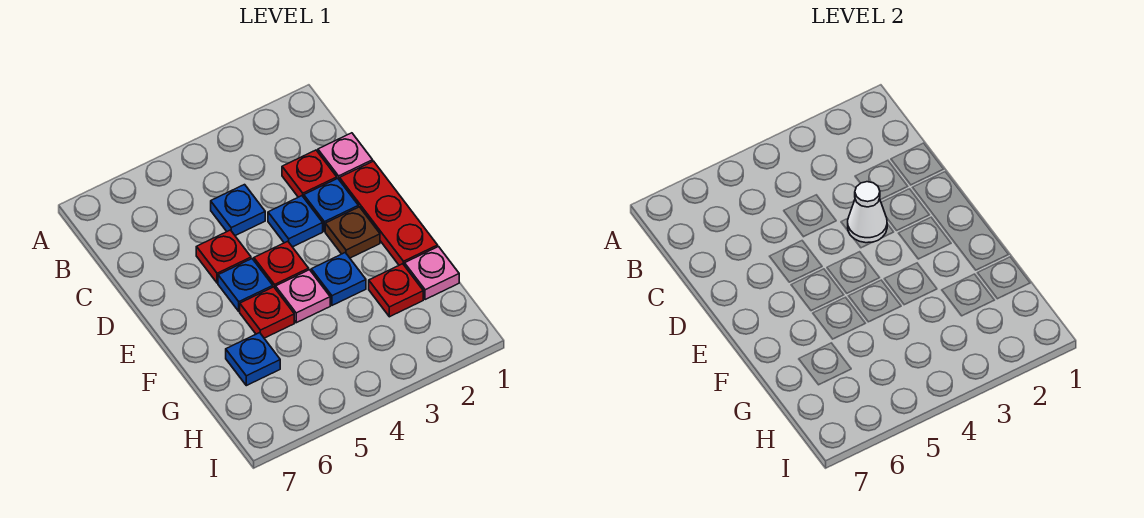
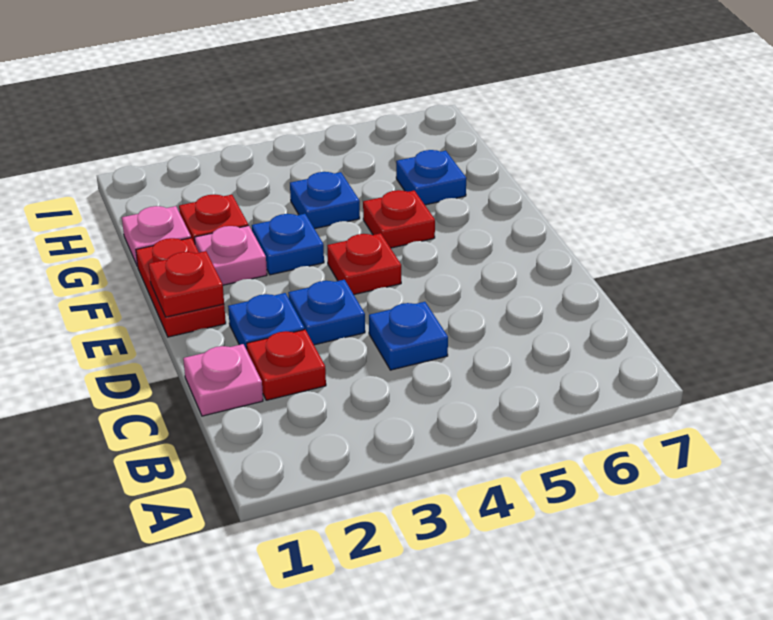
red plate D1:F1 level 1 -> red plate E1:F1 level 1
white cone D3 level 2 -> none
red plate D5 level 1 -> red plate E1 level 2
brown plate E2 level 1 -> none
blue plate E5 level 1 -> blue plate G4 level 1
pink plate F4 level 1 -> pink plate F2 level 1

